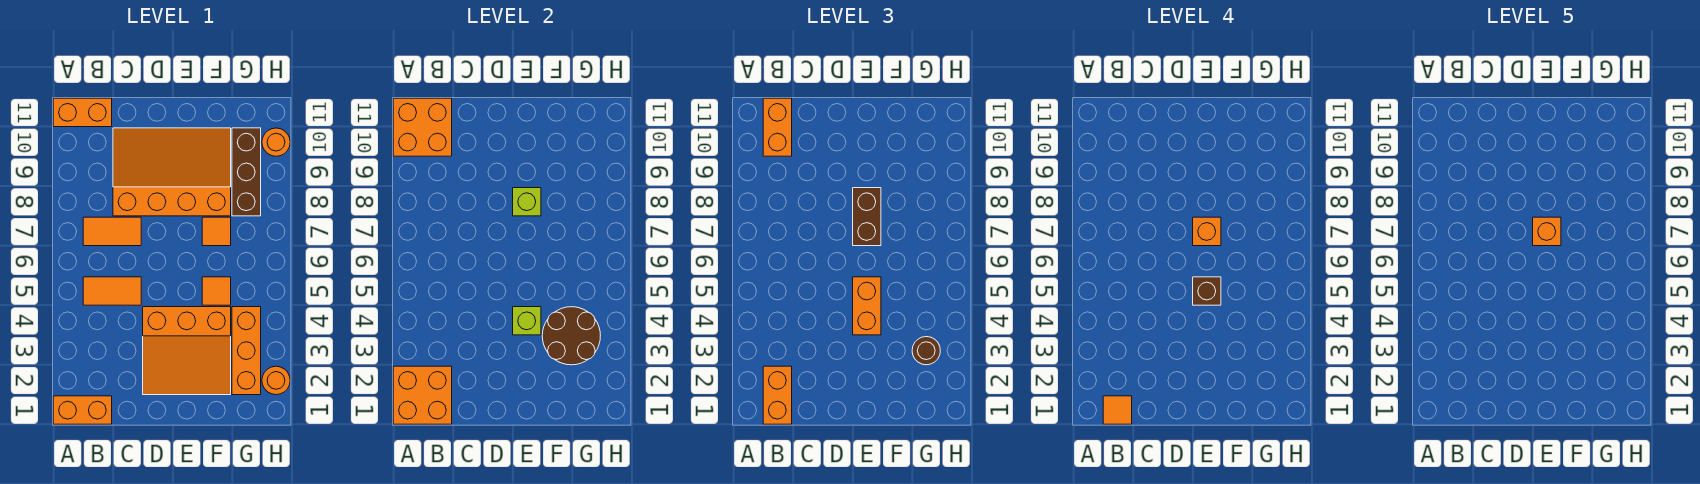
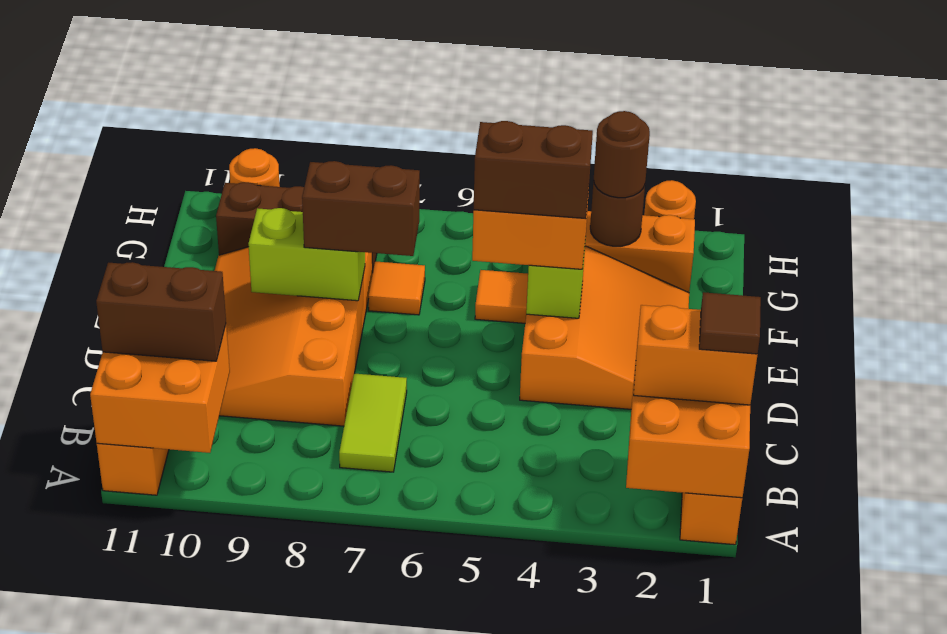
orange tile B1 level 4 -> brown tile B1 level 4
orange tile B5:C5 level 1 -> none
orange tile B7:C7 level 1 -> lime tile B7:C7 level 1
orange brick B10:B11 level 3 -> brown brick B10:B11 level 3
brown brick E5 level 4 -> brown brick E4:E5 level 4
orange brick E7 level 4 -> none
orange brick E7 level 5 -> none
lime brick E8 level 2 -> lime brick E8:E9 level 2
brown round brick F3:G4 level 2 -> brown round brick G3 level 2

